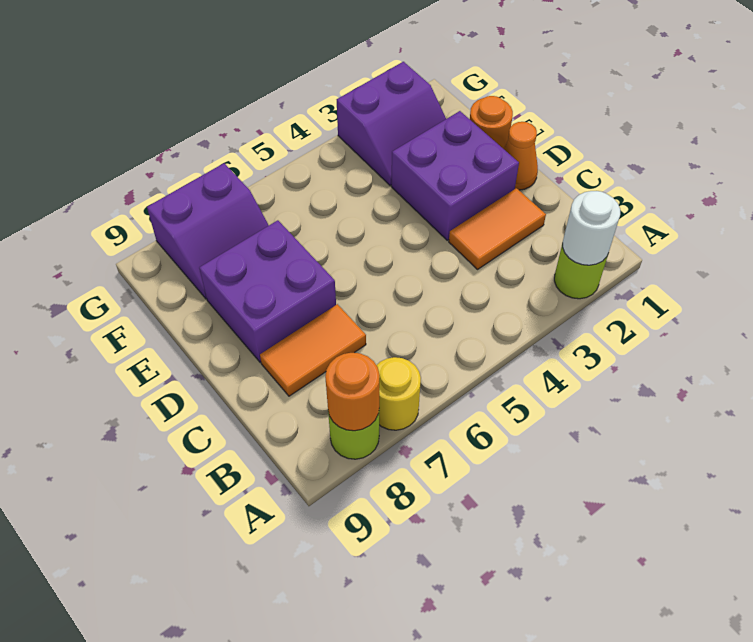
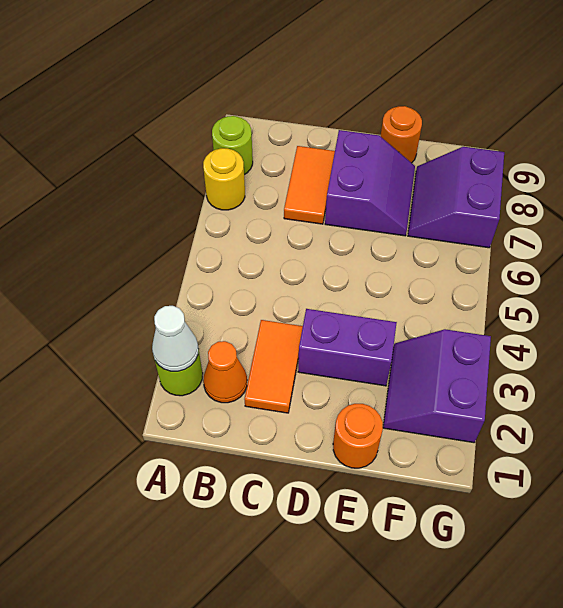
white round brick A2 level 2 -> white cone A2 level 2
orange round brick A8 level 2 -> orange round brick E9 level 1
orange cone D1 level 1 -> orange cone B2 level 1
purple brick D2:E3 level 1 -> purple brick D3:E3 level 1
purple brick D7:E8 level 1 -> purple slope D7:E8 level 1 top D

